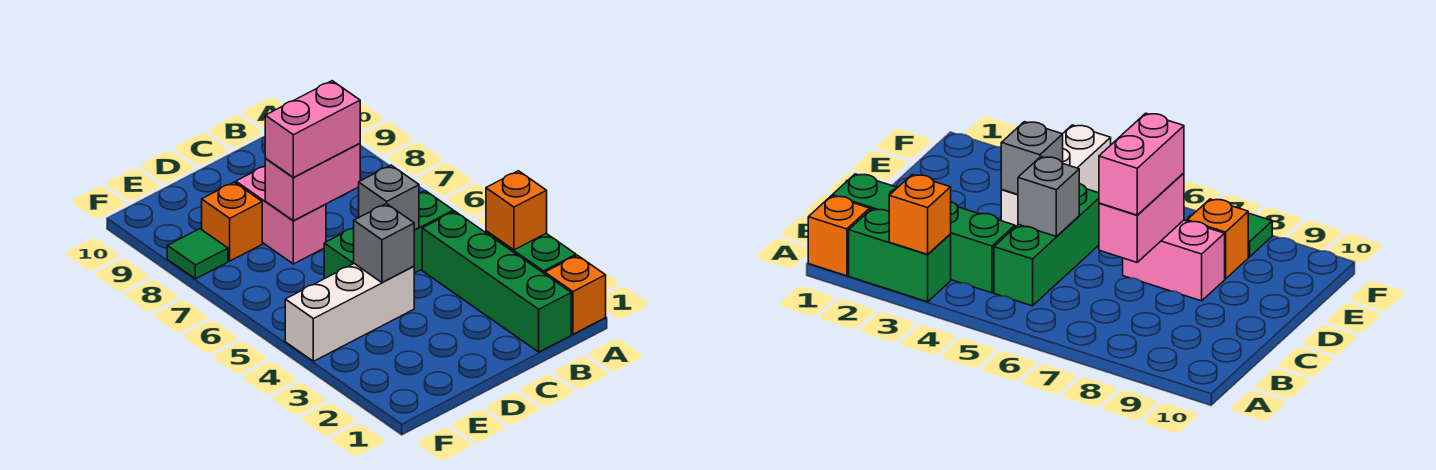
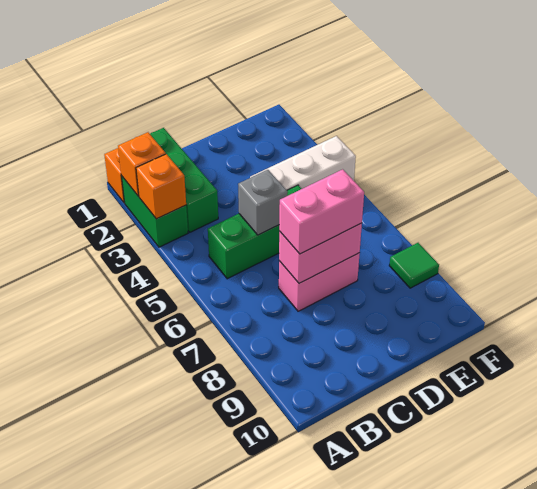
green brick B1:B4 level 1 -> green brick B1:B3 level 1
grey brick D4 level 2 -> none
pink brick D7:D8 level 1 -> pink brick C7:D7 level 1
orange brick E8 level 1 -> orange brick A2 level 2

